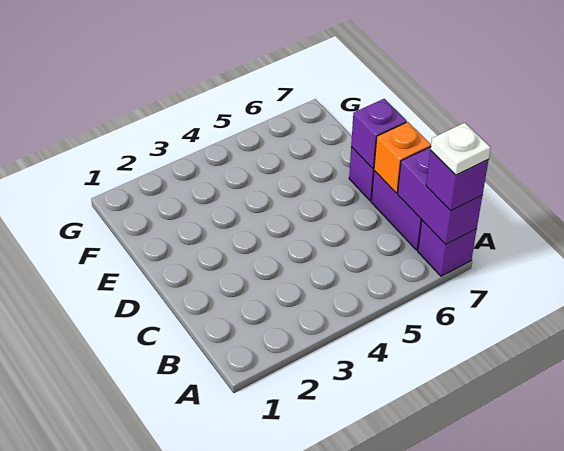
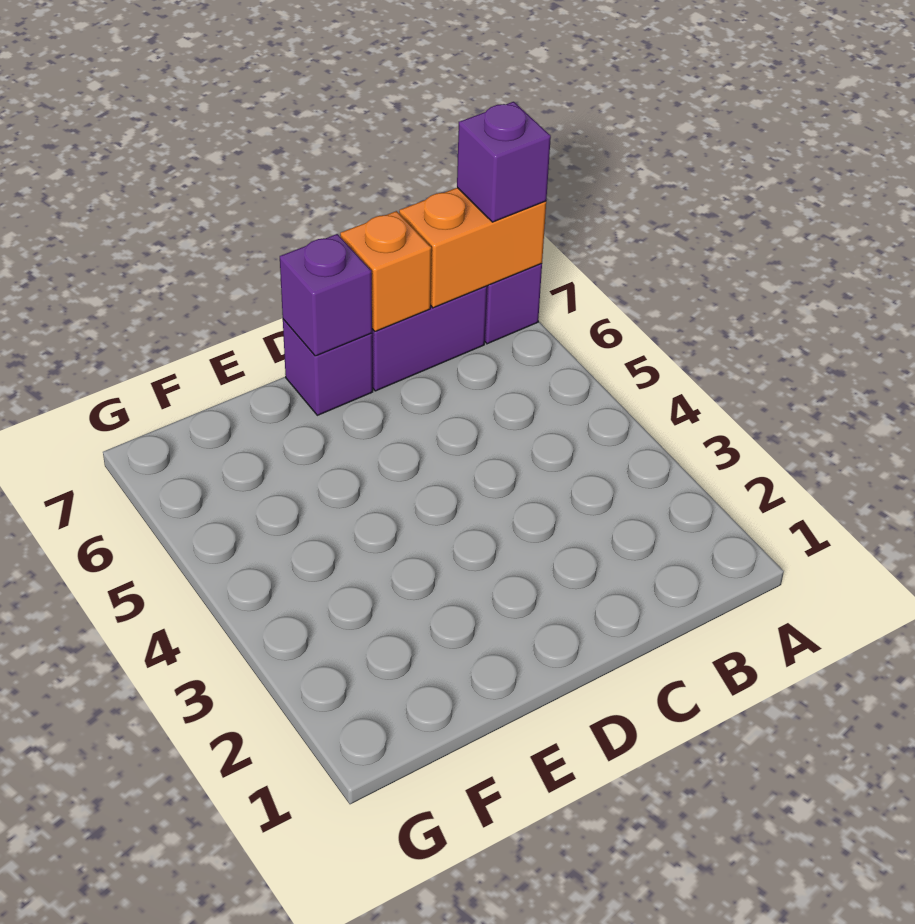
purple brick A7:B7 level 2 -> orange brick A7:B7 level 2
white plate A7 level 4 -> none

